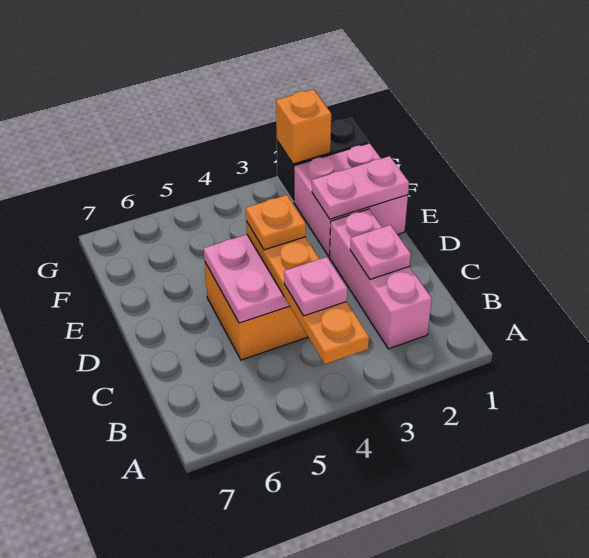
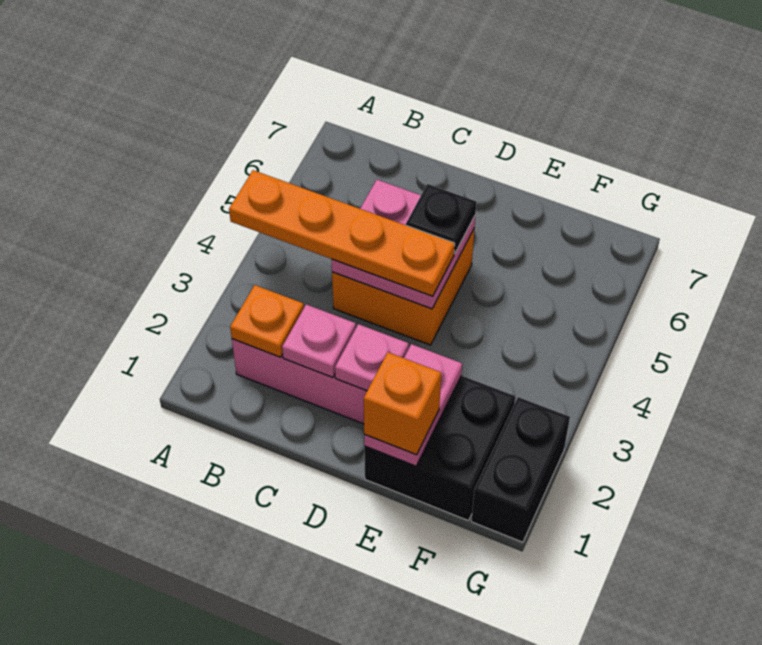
pink plate B4 level 4 -> pink plate D2 level 2
orange plate D4 level 4 -> orange plate B2 level 2
none -> black plate D5 level 3
pink brick E1:F2 level 1 -> black brick E1:F2 level 1
orange brick G2 level 2 -> orange brick E1 level 3

